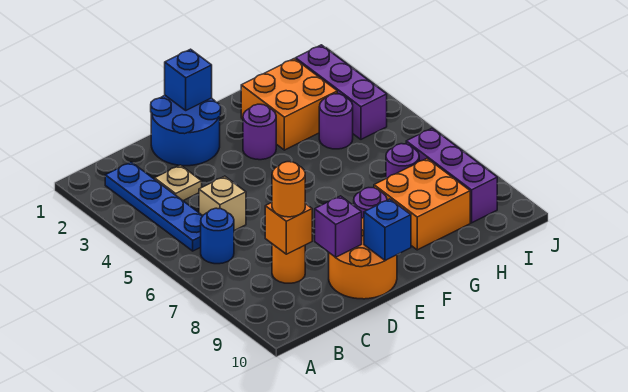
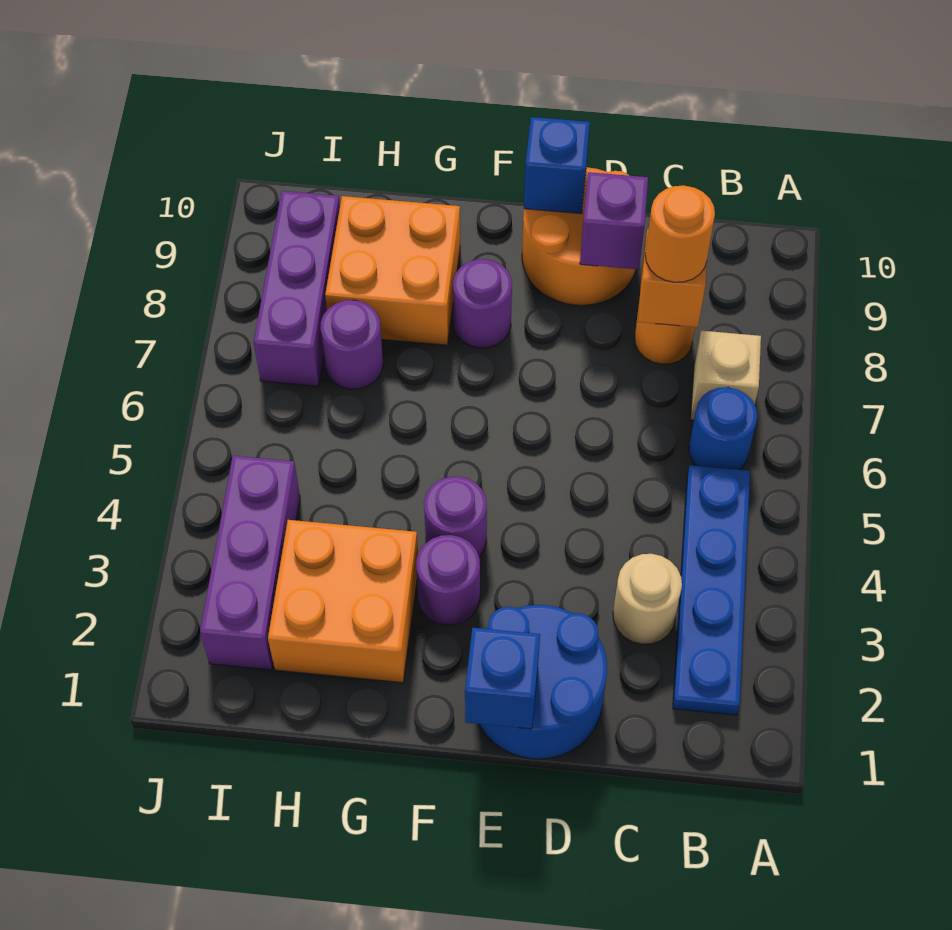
tan plate C3 level 1 -> tan round brick C3 level 1
tan brick C5 level 1 -> tan brick B7 level 1
purple round brick H4 level 1 -> purple round brick F4 level 1

